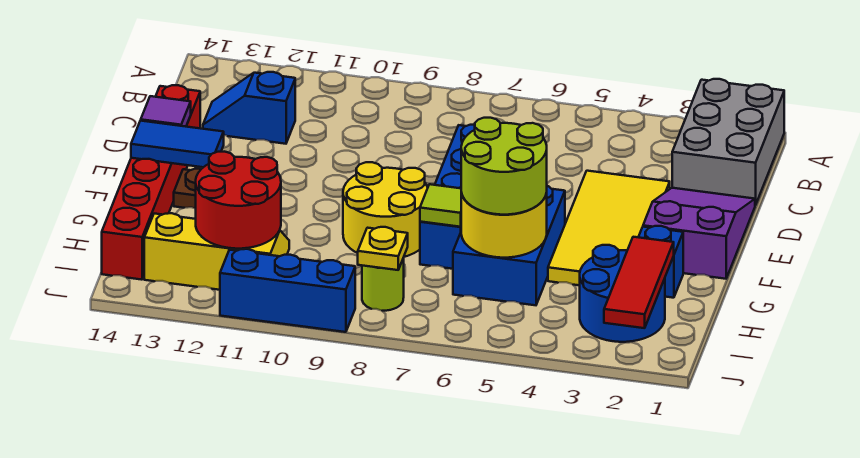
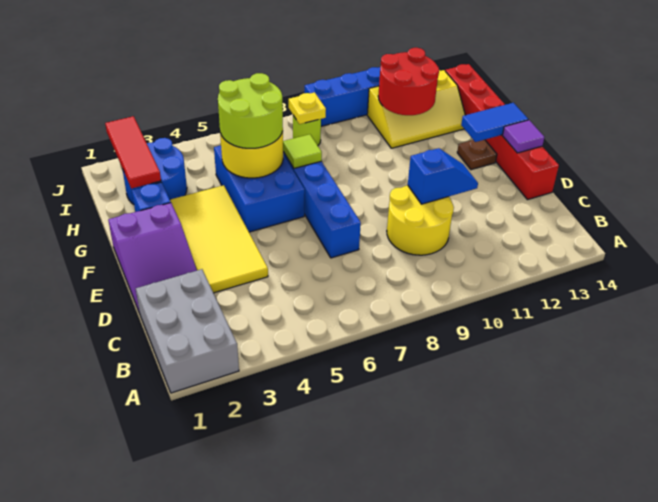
blue slope C12:C13 level 1 top 12 -> blue slope D10:D11 level 2 top 10
yellow round brick F8:G9 level 1 -> yellow round brick C9:D10 level 1

